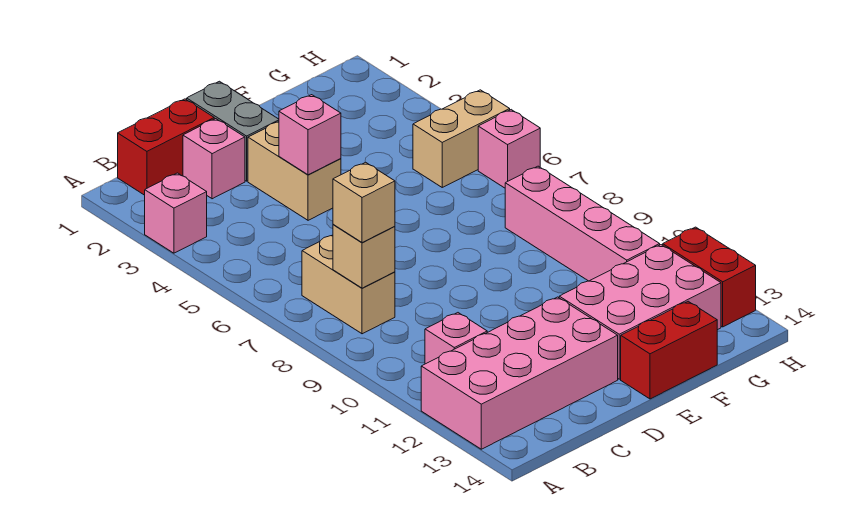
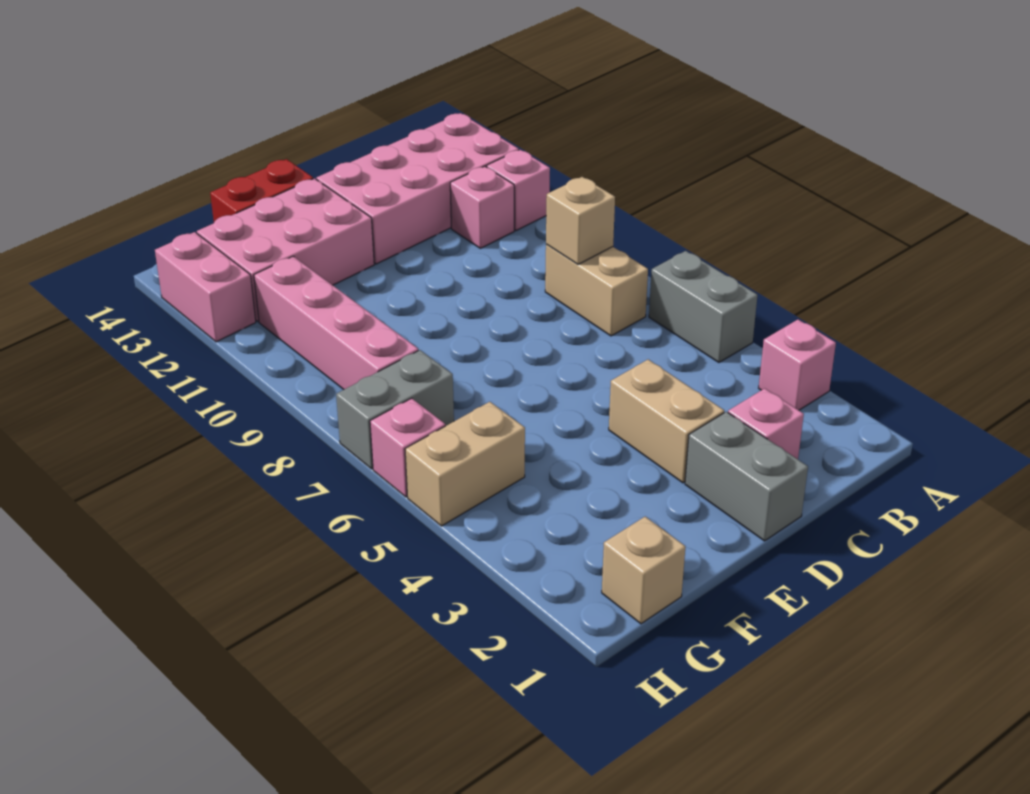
none -> grey brick A5:A6 level 1
red brick B1:C1 level 1 -> none
tan brick B8 level 3 -> tan brick G1 level 1
pink brick D4 level 2 -> pink brick A11 level 1
none -> grey brick G7:H7 level 1
red brick H12:H13 level 1 -> pink brick H12:H13 level 1

